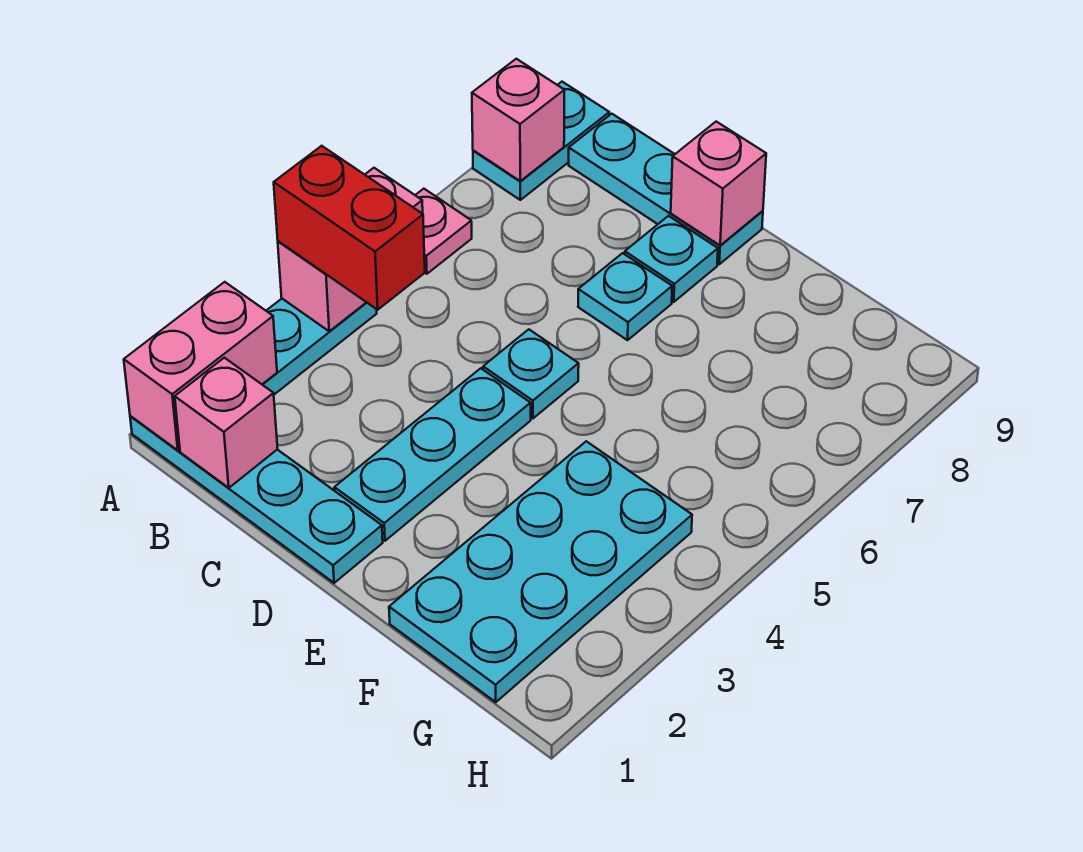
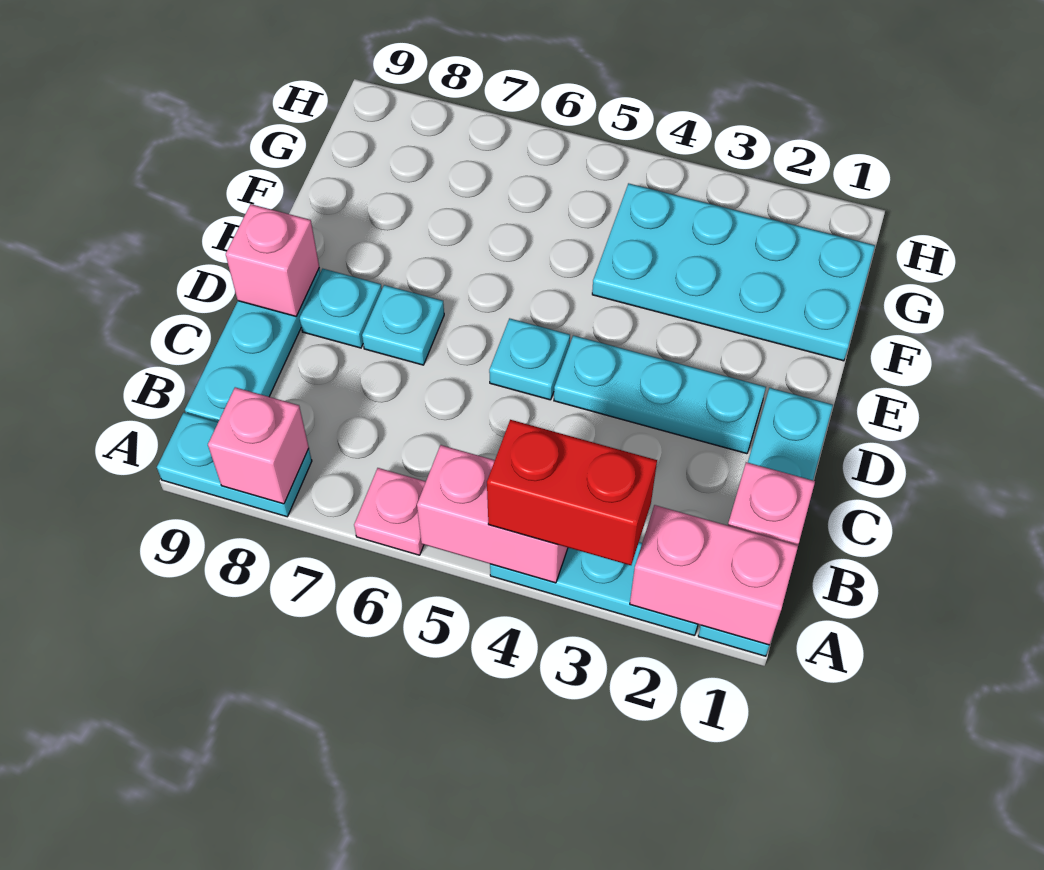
red brick A4:B4 level 3 -> red brick A3:A4 level 3

